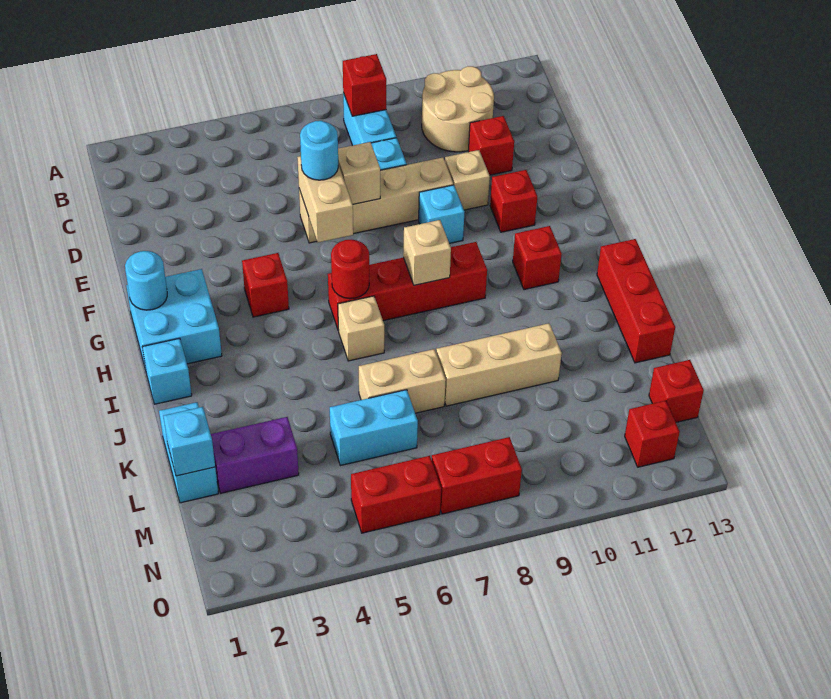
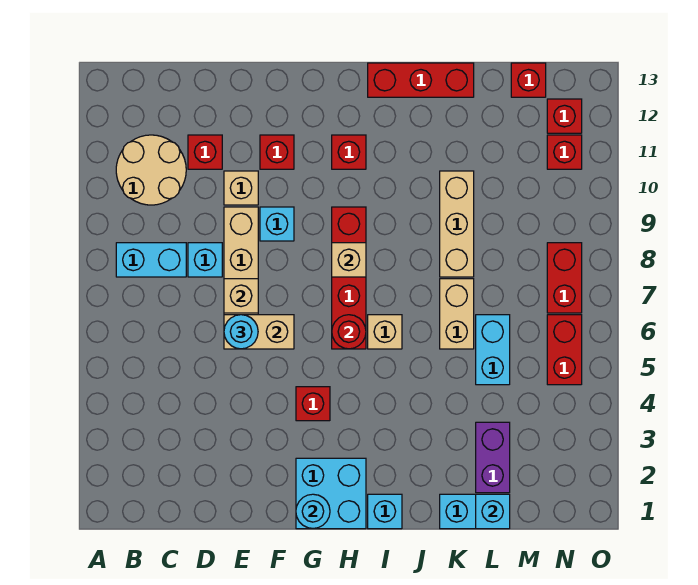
red brick B8 level 2 -> red brick N11 level 1

